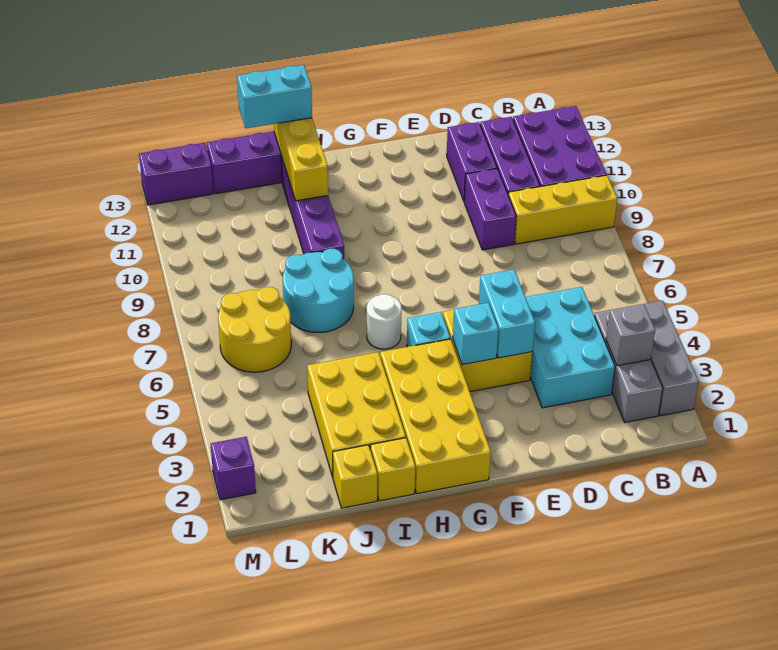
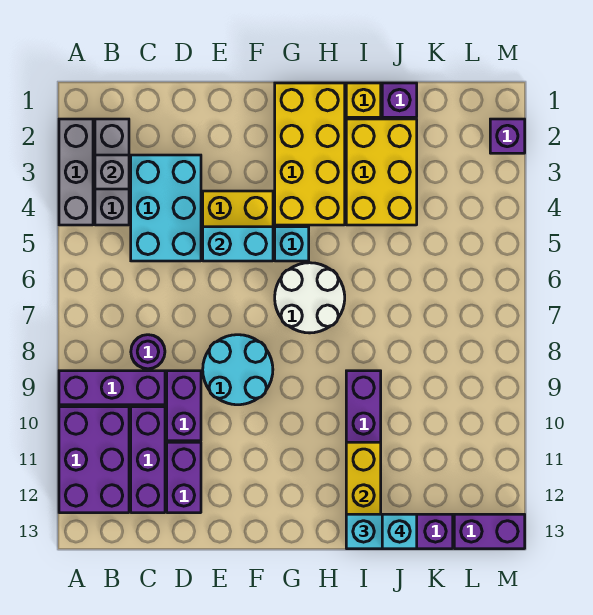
yellow brick A9:C9 level 1 -> purple brick A9:C9 level 1
none -> purple round brick C8 level 1
cyan brick E4:E5 level 2 -> cyan brick E5:F5 level 2
cyan brick F4 level 2 -> cyan brick J13 level 4
white round brick H6 level 1 -> white round brick G6:H7 level 1
cyan round brick I7:J8 level 1 -> cyan round brick E8:F9 level 1
yellow brick J1 level 1 -> purple brick J1 level 1
yellow round brick K6:L7 level 1 -> none

